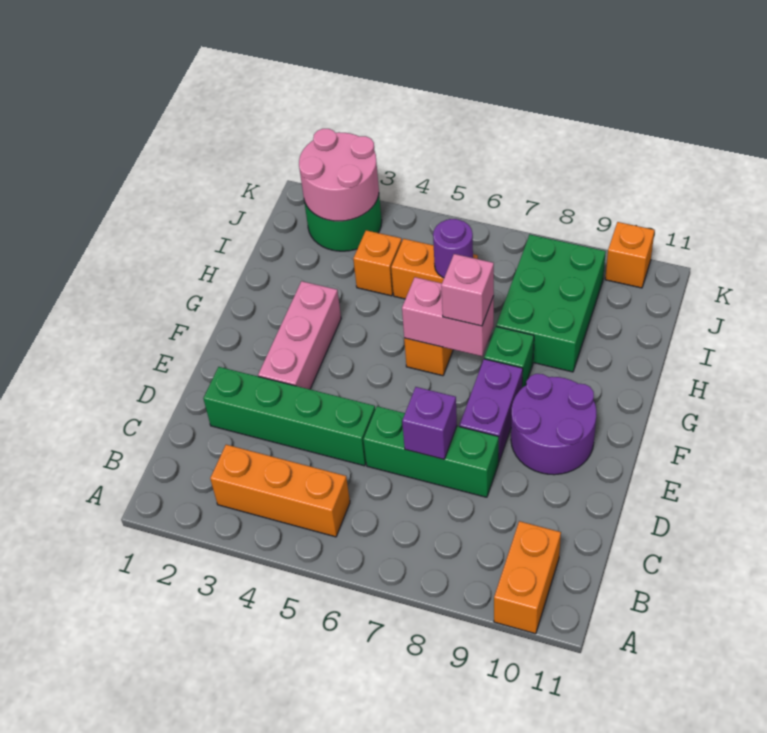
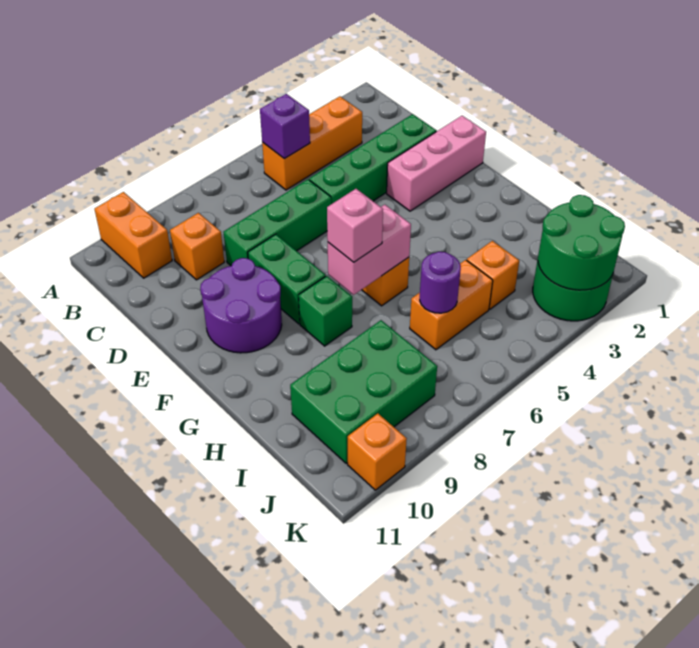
none -> orange brick C9 level 1
purple brick D7 level 2 -> purple brick B5 level 2
pink brick E3:G3 level 1 -> pink brick E1:E3 level 1
purple brick E8:F8 level 1 -> green brick E8:F8 level 1
green brick H8:J9 level 1 -> green brick I8:J10 level 1
pink round brick J2:K3 level 2 -> green round brick J2:K3 level 2

